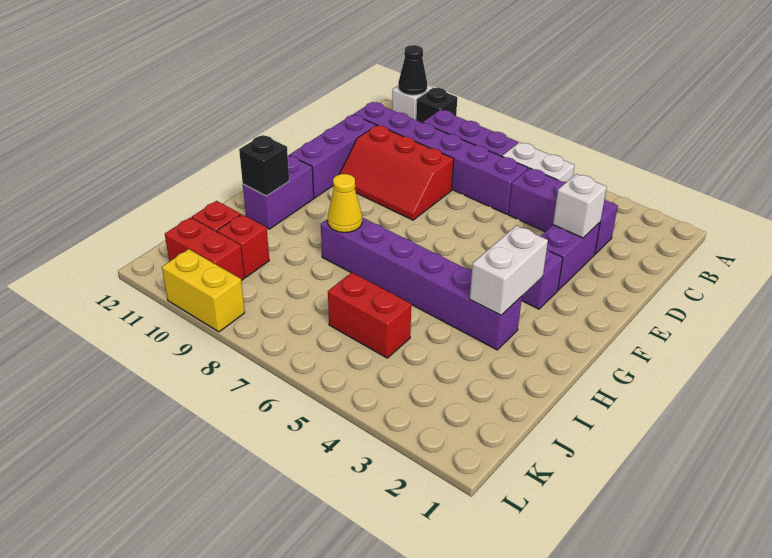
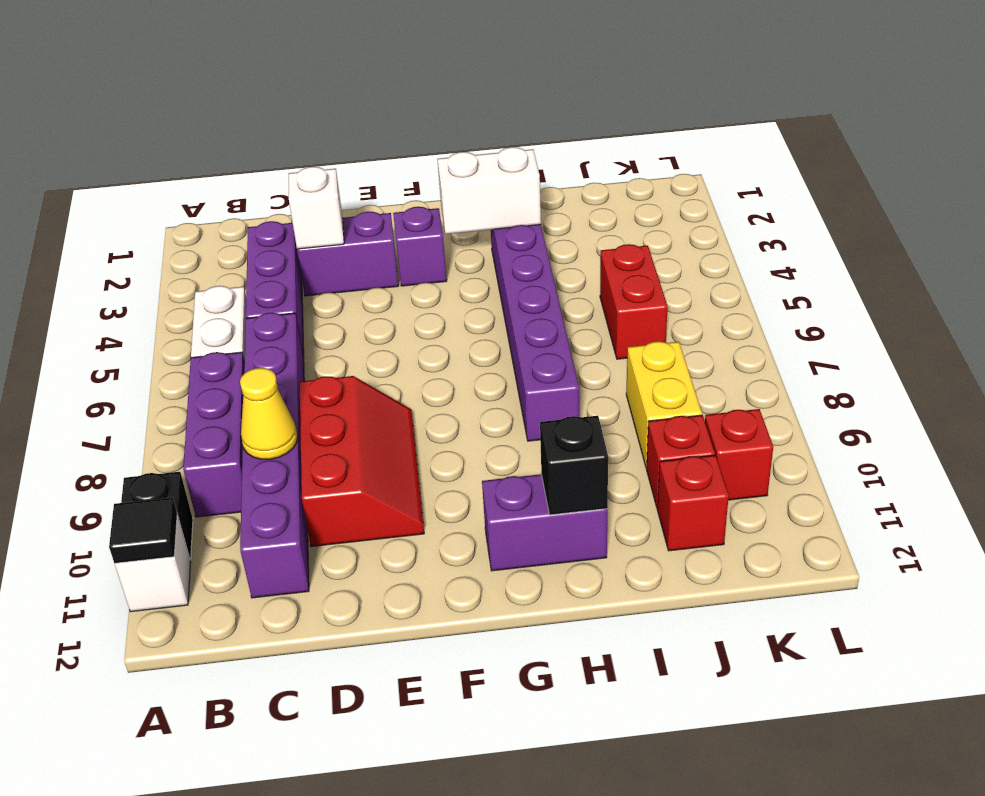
black cone A11 level 2 -> black tile A11 level 2
purple brick D11:F11 level 1 -> none
yellow cone H8 level 2 -> yellow cone C9 level 2
red brick K10:K11 level 1 -> red brick K10 level 1
yellow brick L9:L10 level 1 -> yellow brick J8:J9 level 1

